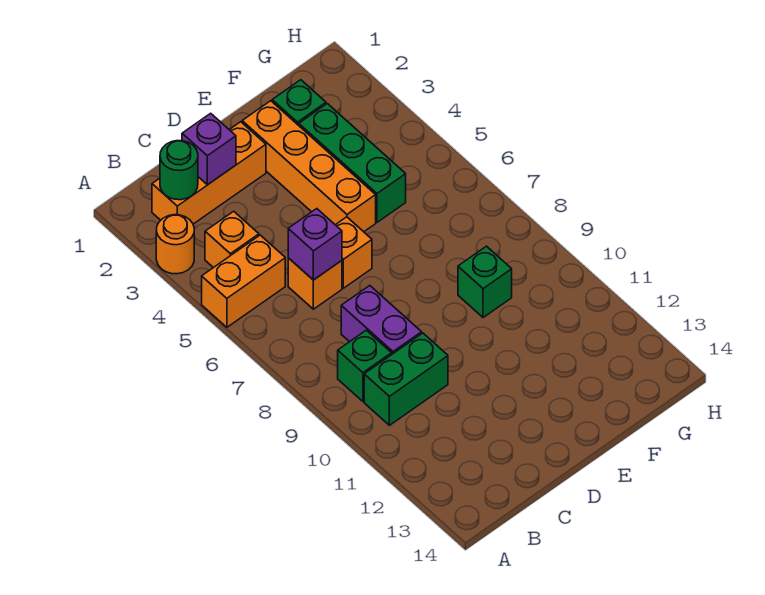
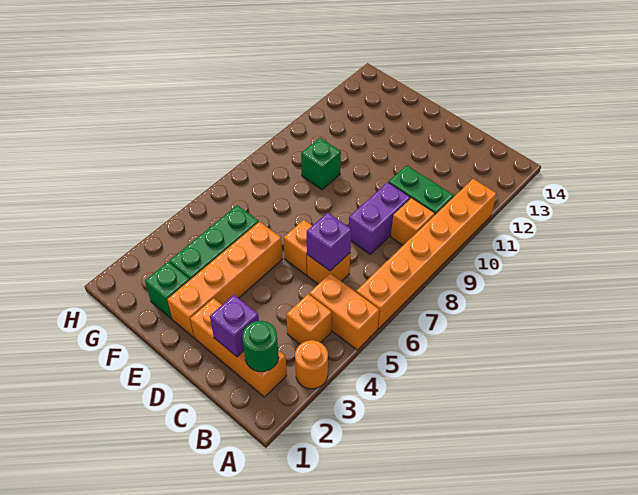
none -> orange brick A6:A11 level 1
green brick B9 level 1 -> orange brick B9 level 1

